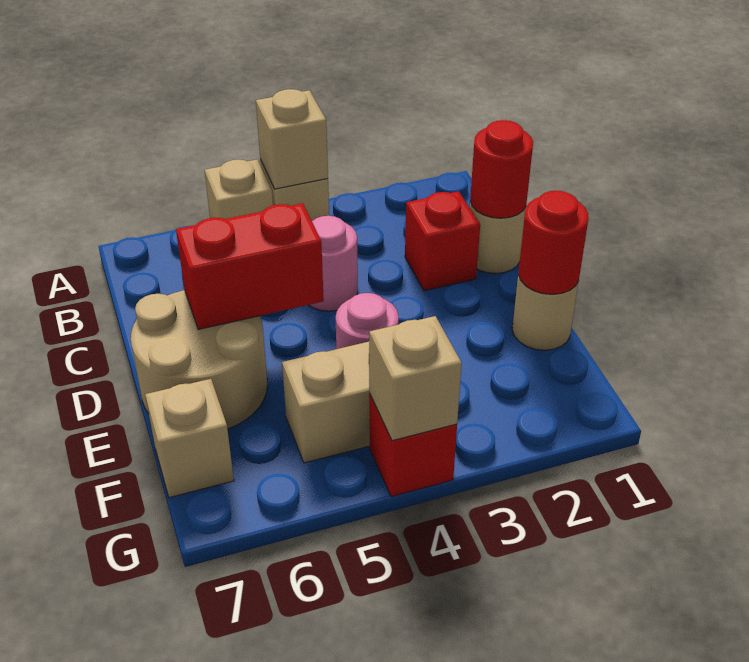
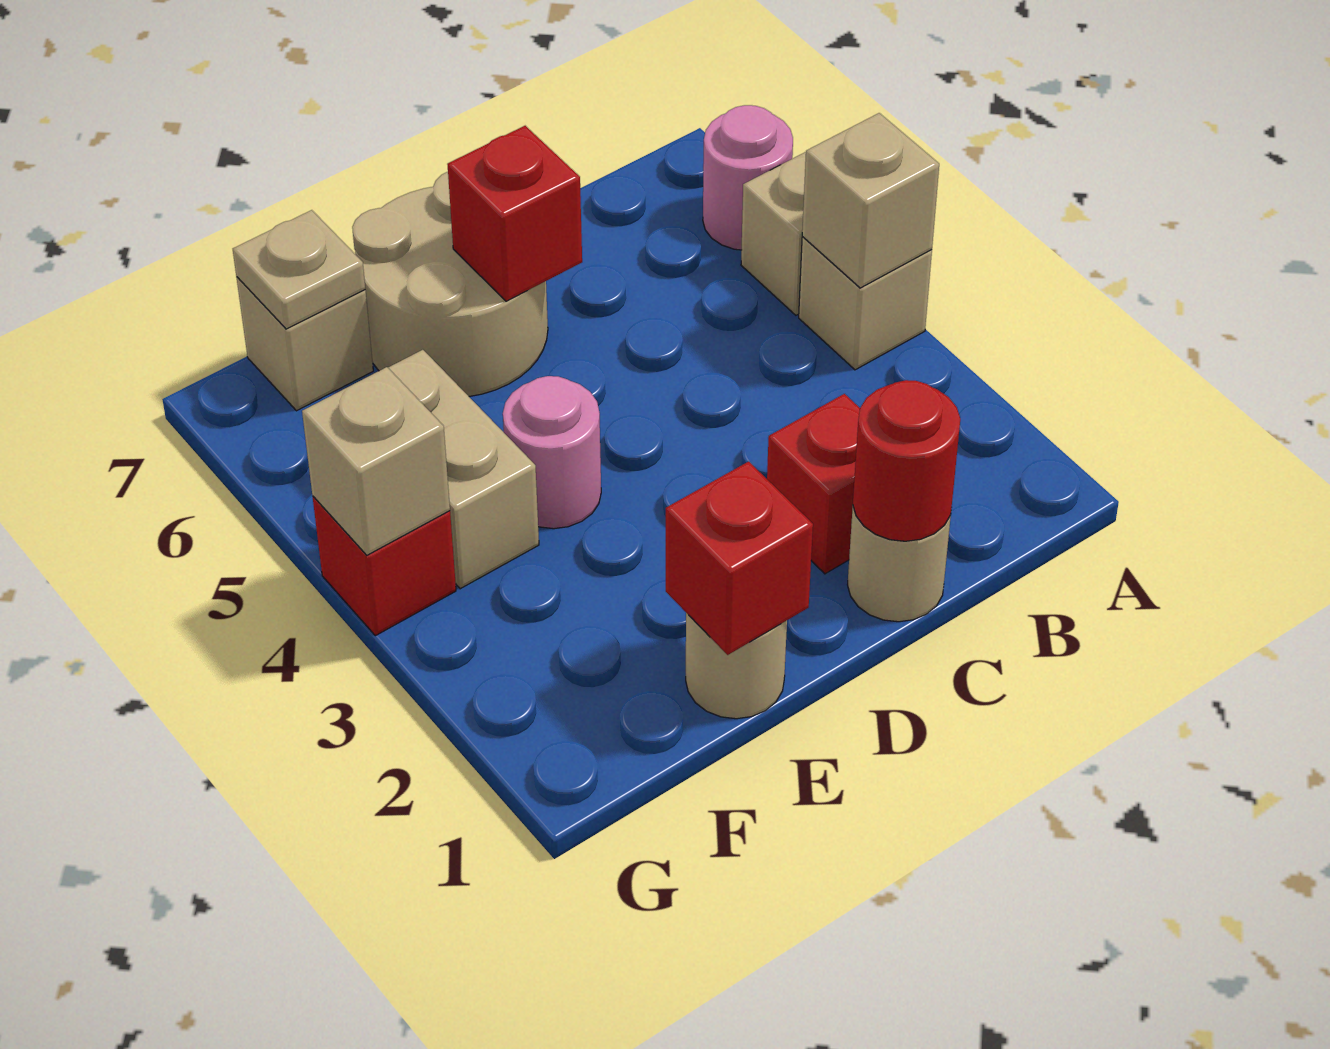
pink round brick C4 level 1 -> pink round brick A6 level 1
red brick D5:D6 level 2 -> red brick D6 level 2
red round brick E1 level 2 -> red brick E1 level 2
none -> tan plate F7 level 2

